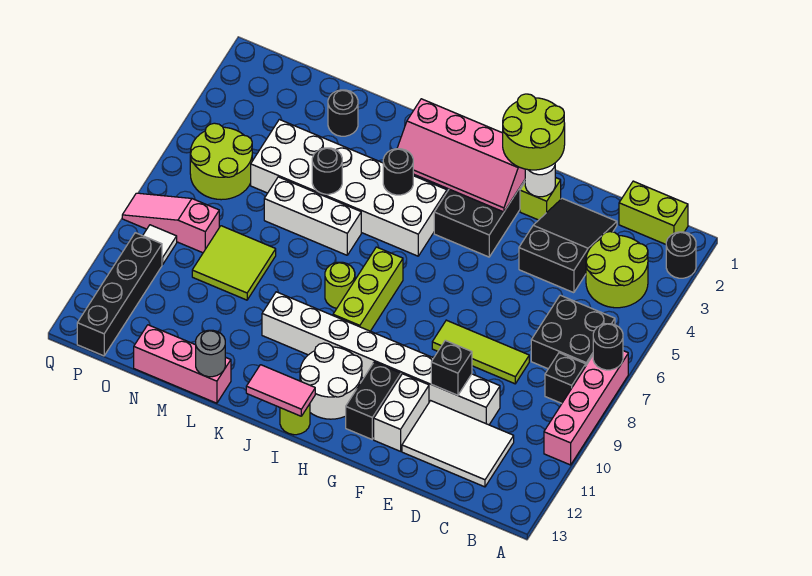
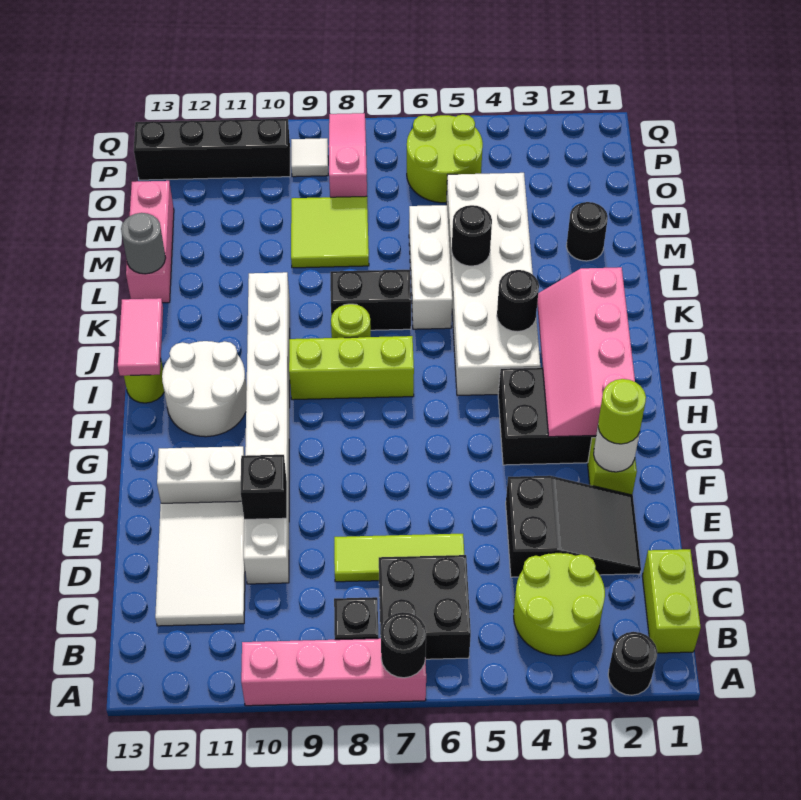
lime tile D8:F8 level 1 -> lime tile D6:D8 level 1
lime round brick F1:G2 level 3 -> lime round brick F2 level 3
black brick G11:G12 level 1 -> black brick K7:K8 level 1

